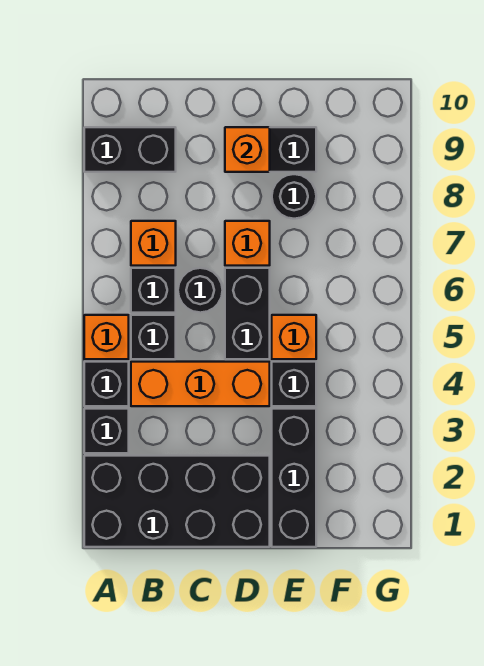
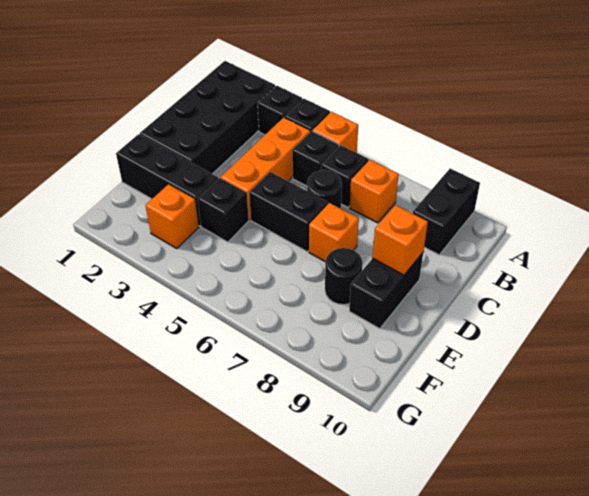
orange brick E5 level 1 -> orange brick F3 level 1

